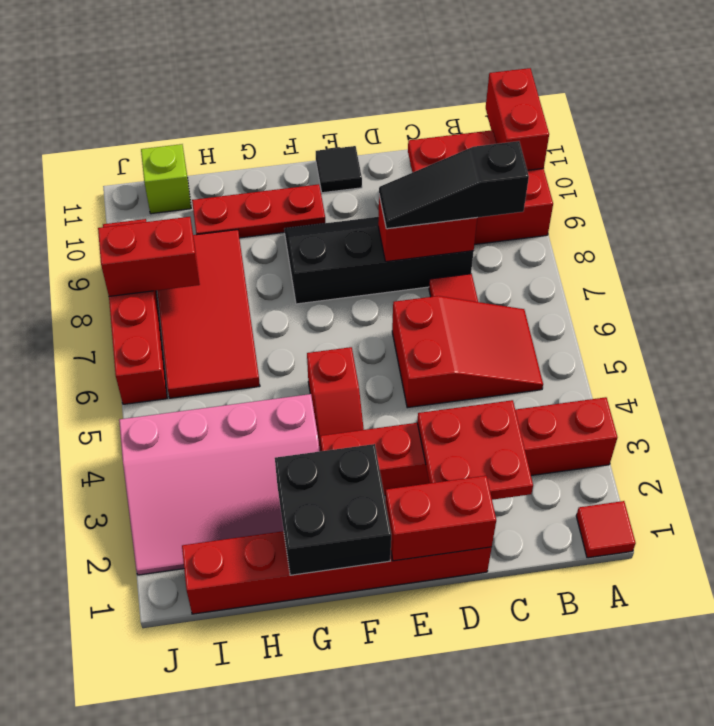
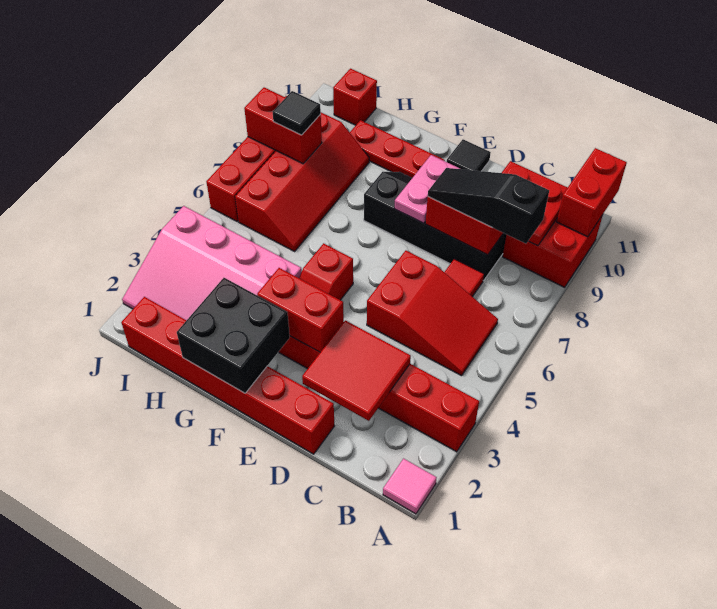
red tile A1 level 1 -> pink tile A1 level 1
red plate C2:D3 level 2 -> red tile C2:D3 level 2
red brick D1:E1 level 2 -> red brick E3:F3 level 2
none -> pink plate E8:E9 level 2
red tile H6:I9 level 1 -> red slope H6:I9 level 1 top I
none -> black tile I8 level 3
lime brick I11 level 1 -> red brick I11 level 1

